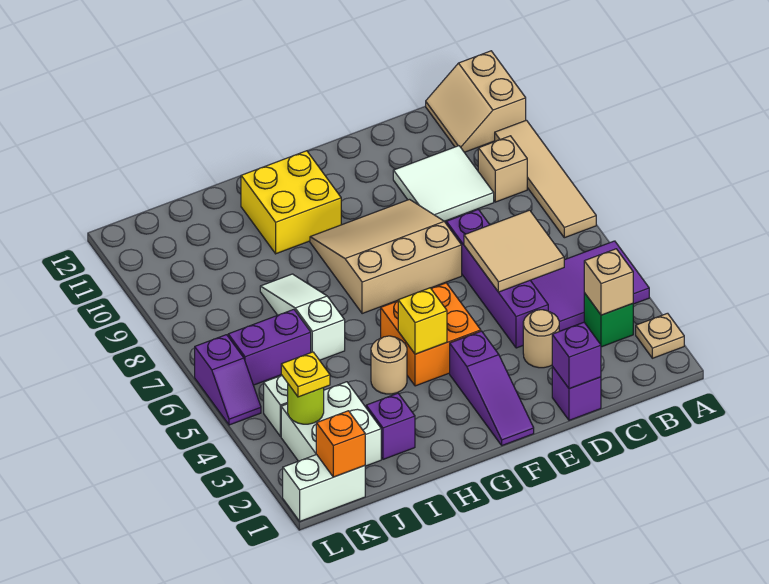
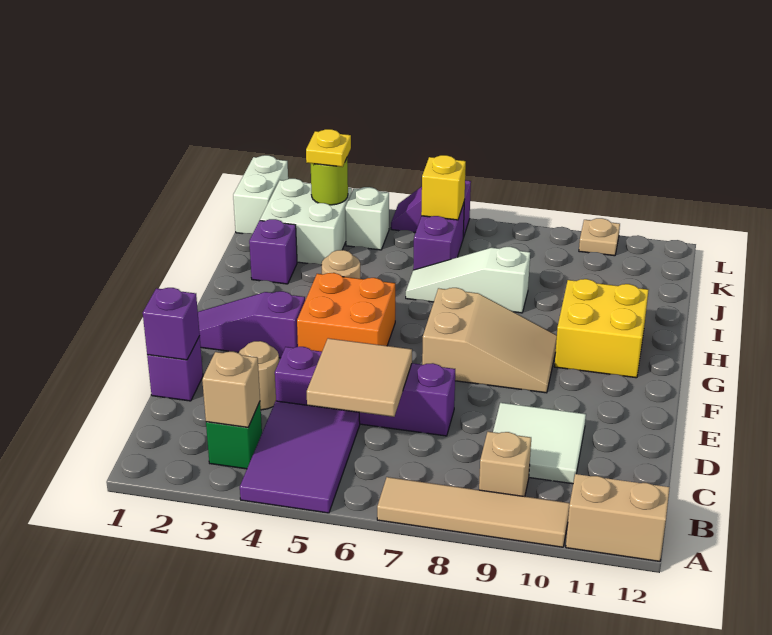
tan plate A2 level 1 -> tan plate L10 level 1
tan slope E7:G9 level 1 top 7 -> tan slope F7:G9 level 1 top 7
yellow brick G4 level 2 -> yellow brick K6 level 2
white slope I6:I8 level 1 top 6 -> white slope I6:I8 level 1 top 8
orange brick K1 level 2 -> none

